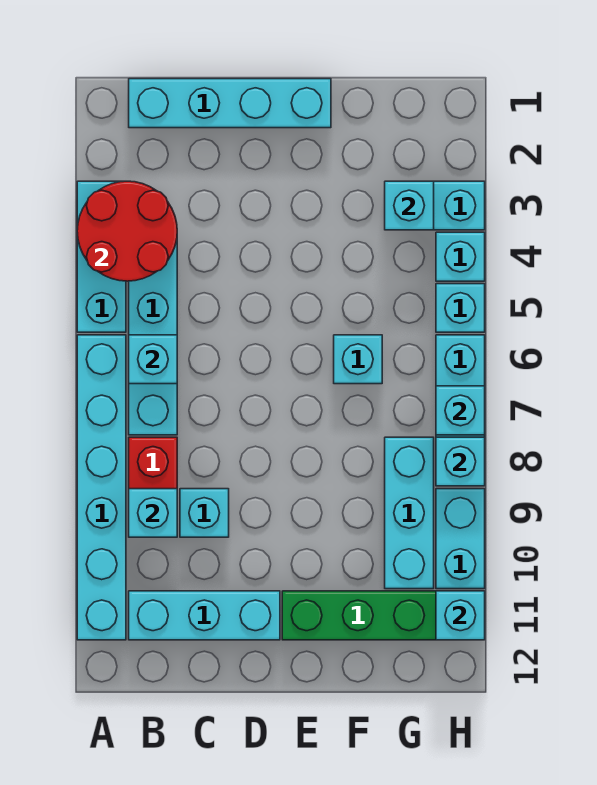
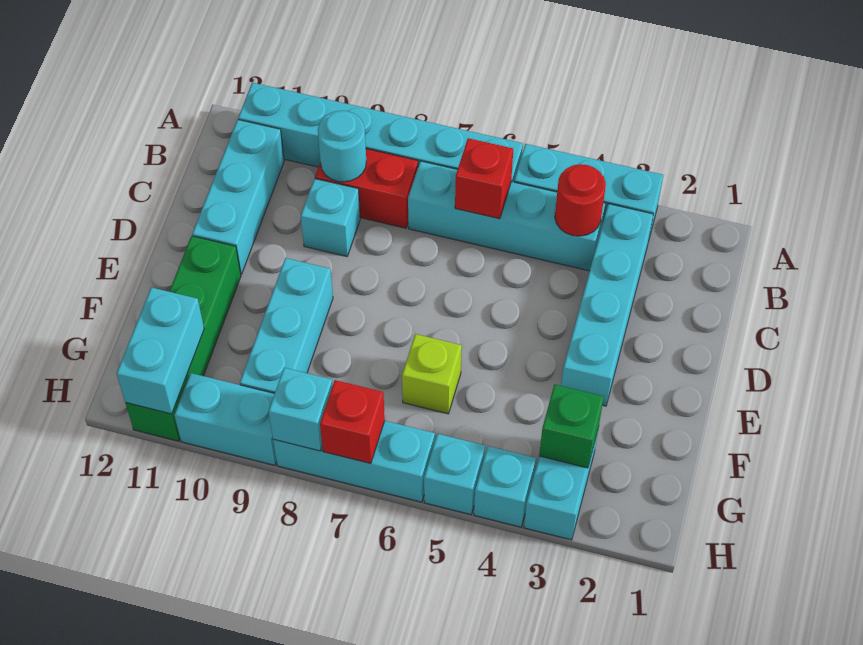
red round brick A3:B4 level 2 -> red round brick B4 level 2
cyan brick B1:E1 level 1 -> cyan brick B3:E3 level 1
cyan brick B6 level 2 -> red brick B6 level 2
cyan brick B9 level 2 -> cyan round brick B9 level 2
cyan brick F6 level 1 -> lime brick F6 level 1
cyan brick G3 level 2 -> green brick G3 level 2
cyan brick G8:G10 level 1 -> cyan brick E9:G9 level 1
cyan brick H7 level 2 -> red brick H7 level 2
cyan brick H11 level 2 -> cyan brick G11:H11 level 2

